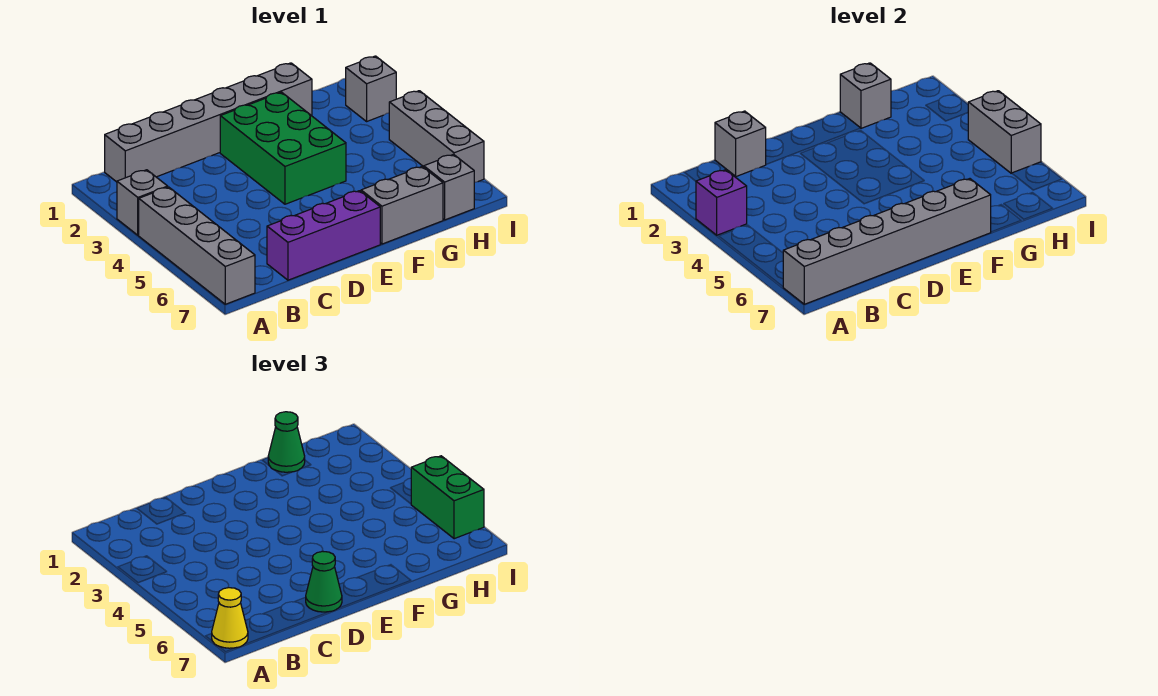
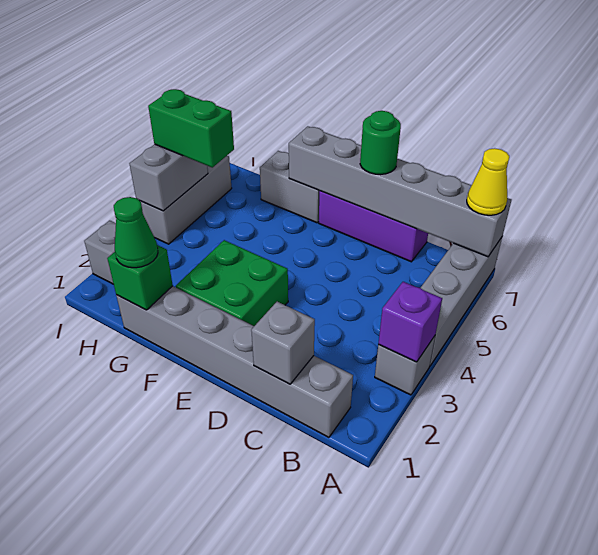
green cone D7 level 3 -> green round brick D7 level 3
green brick E2:F4 level 1 -> green brick E2:F3 level 1
grey brick G1 level 2 -> green brick G1 level 2
grey brick H7 level 1 -> none
green brick I5:I6 level 3 -> green brick H5:I5 level 3

